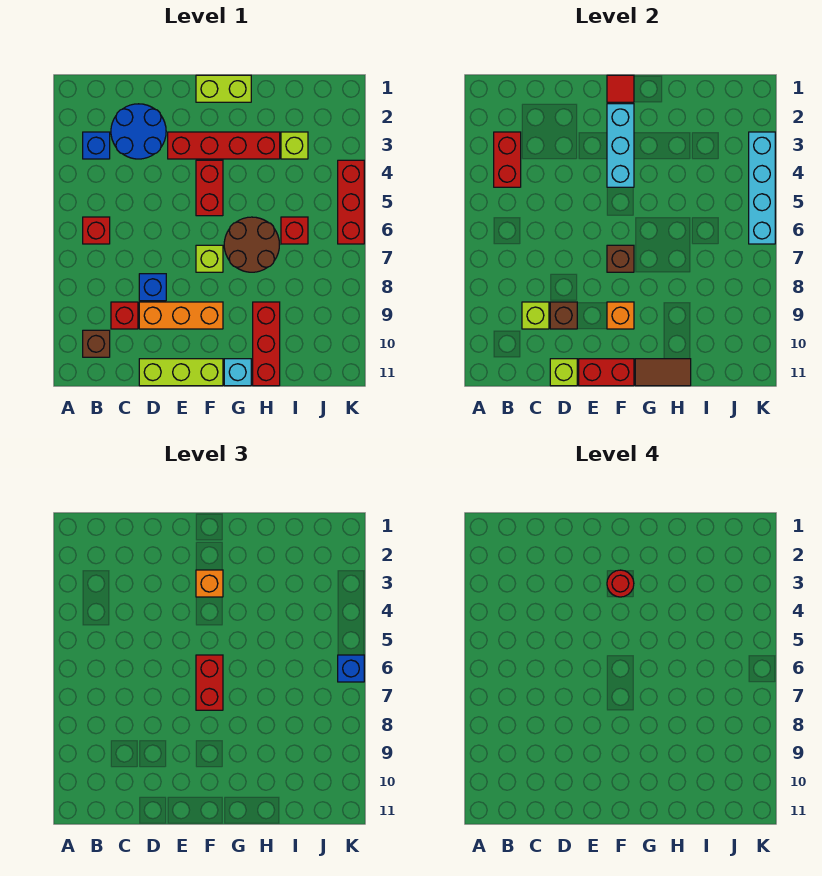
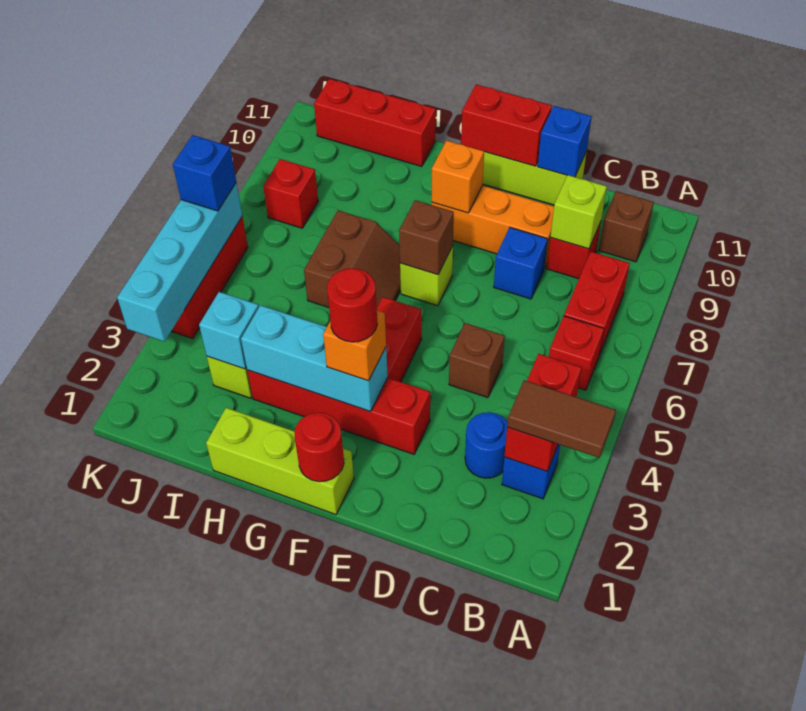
blue round brick C2:D3 level 1 -> blue round brick C3 level 1
brown brick D9 level 2 -> brown brick D5 level 1
lime brick D11 level 2 -> blue brick D11 level 2
lime brick F1:G1 level 1 -> lime brick F1:H1 level 1
red tile F1 level 2 -> red round brick F1 level 2
cyan brick F2:F4 level 2 -> cyan brick F3:H3 level 2
red brick F6:F7 level 3 -> red brick B7:B8 level 1
brown round brick G6:H7 level 1 -> brown slope G6:H7 level 1 top H
cyan brick G11 level 1 -> cyan brick I3 level 2
brown tile G11:H11 level 2 -> brown tile A3:B3 level 3
red brick H9:H11 level 1 -> red brick H11:J11 level 1
red brick I6 level 1 -> red brick J8 level 1

